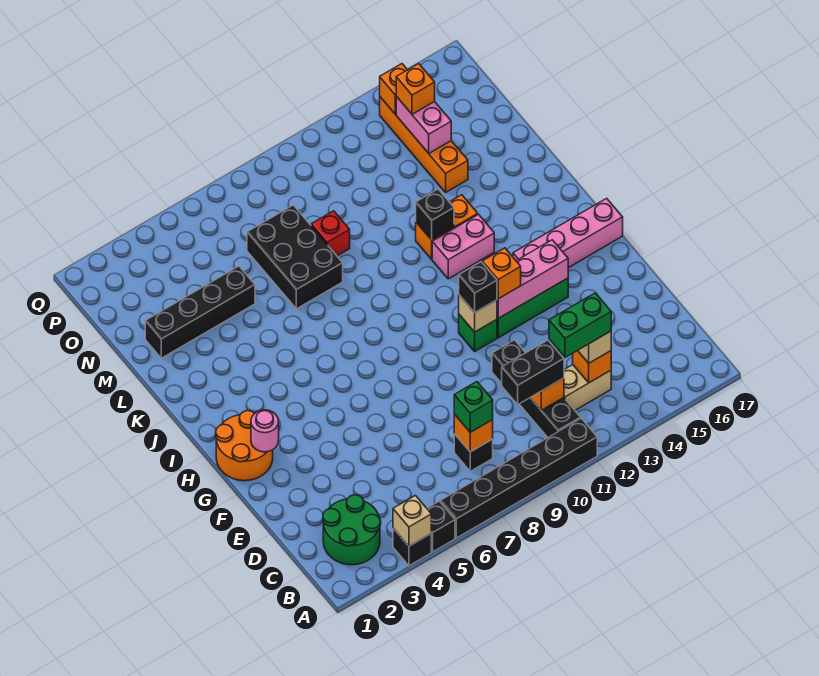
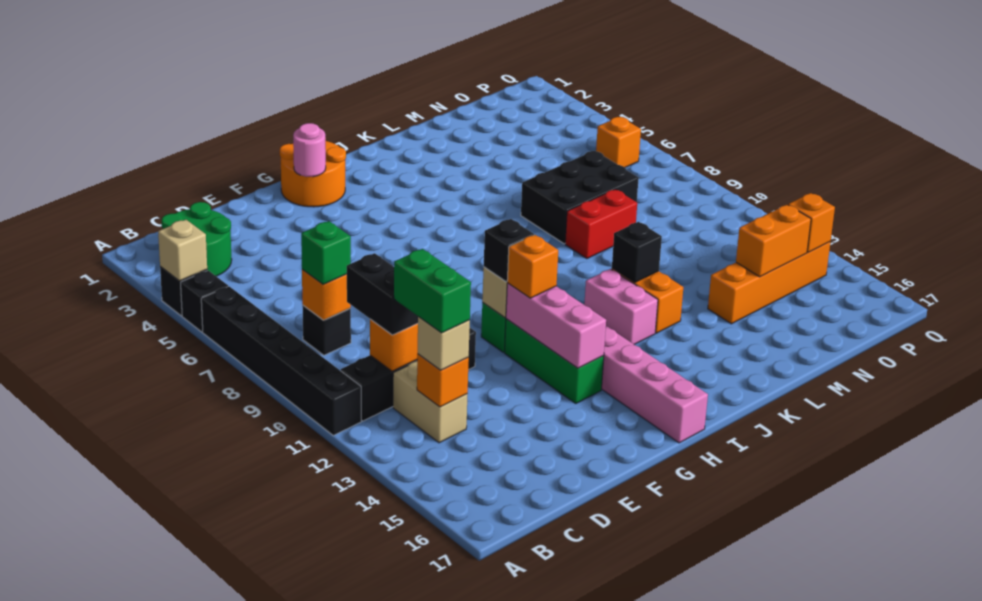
black brick M2:M5 level 1 -> none
red brick M9 level 1 -> red brick L9:M9 level 1
pink brick N14:O14 level 2 -> orange brick N14:O14 level 2
orange brick O14 level 3 -> orange brick P6 level 1

